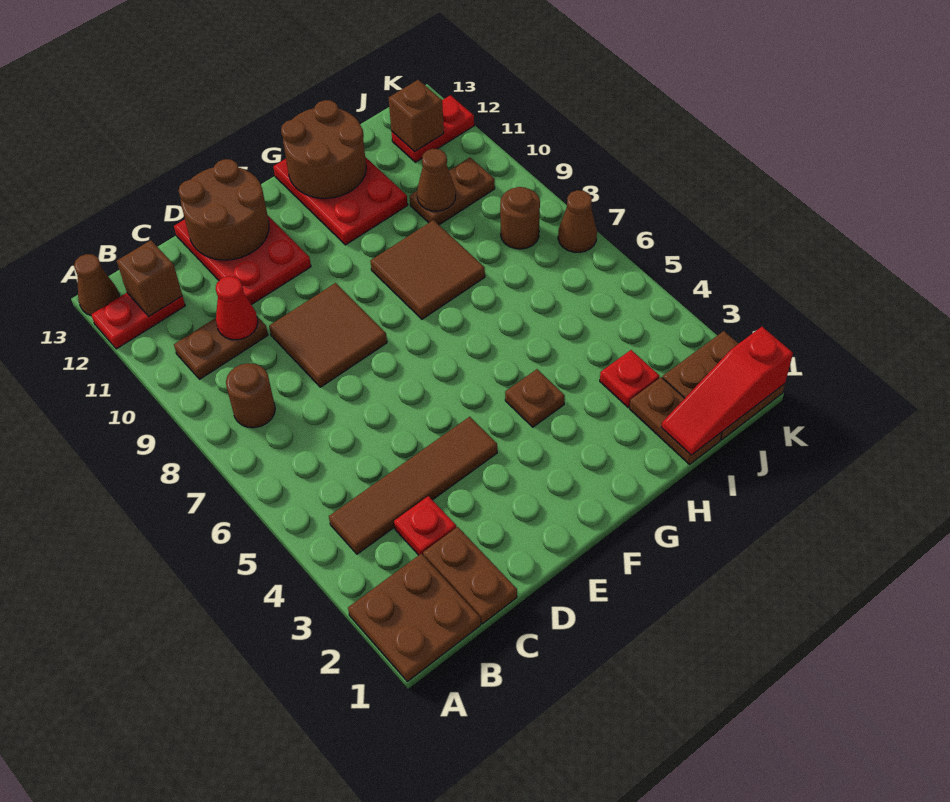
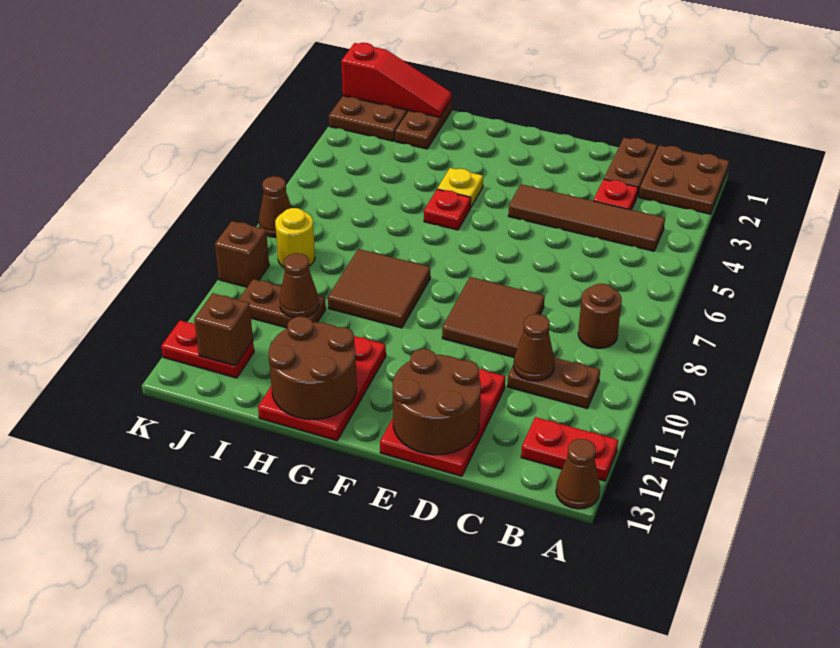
brown brick B12 level 2 -> brown brick K9 level 1
red cone C10 level 2 -> brown cone C10 level 2
brown plate G4 level 1 -> yellow plate G4 level 1
red plate I3 level 1 -> red plate G5 level 1
brown round brick J8 level 1 -> yellow round brick J8 level 1

